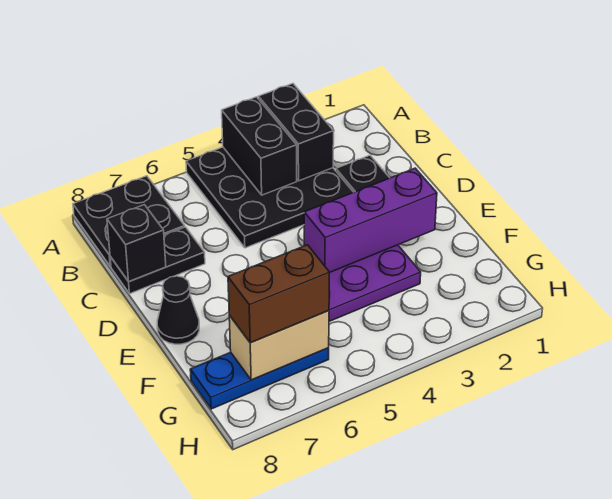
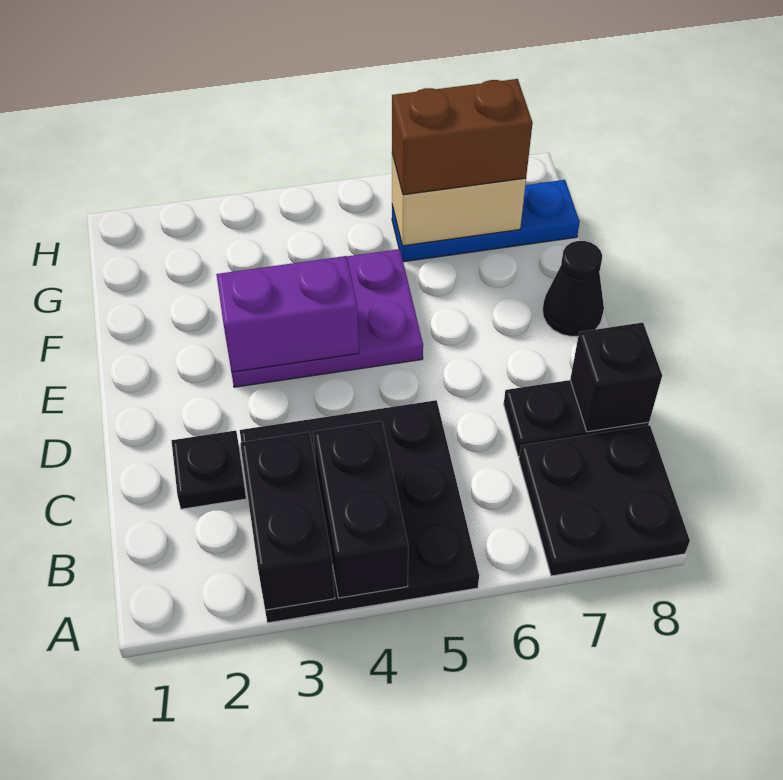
purple brick E2:E4 level 2 -> purple brick E3:E4 level 2

